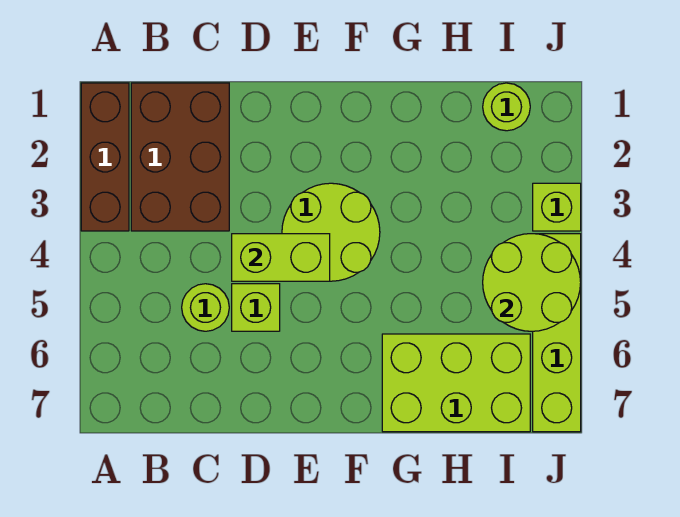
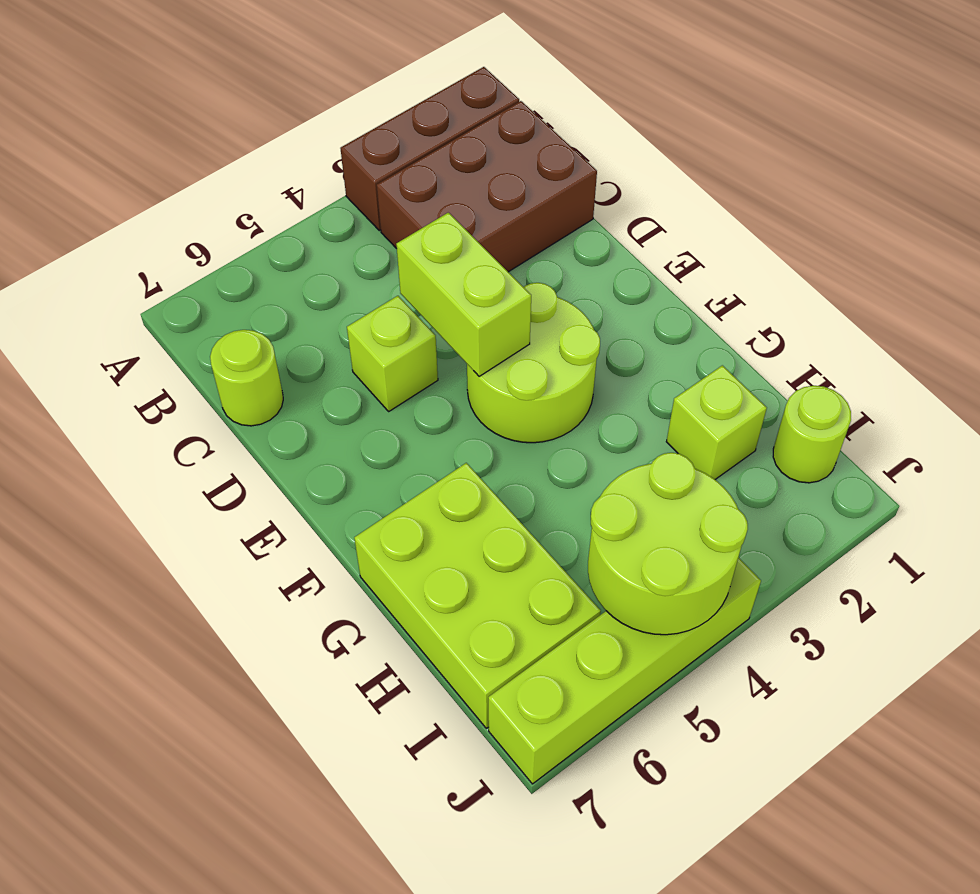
lime round brick C5 level 1 -> lime round brick C7 level 1
lime brick J3 level 1 -> lime brick H2 level 1

